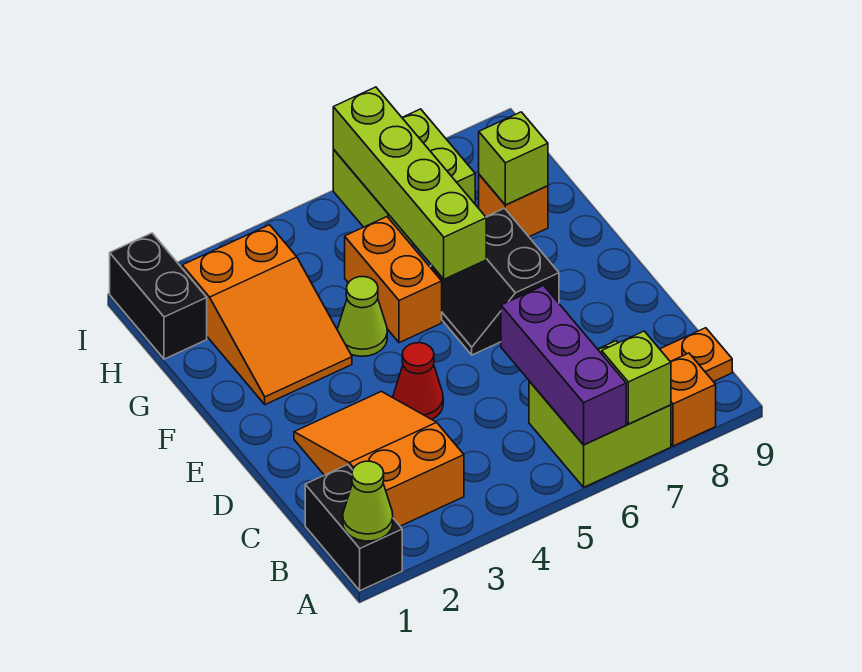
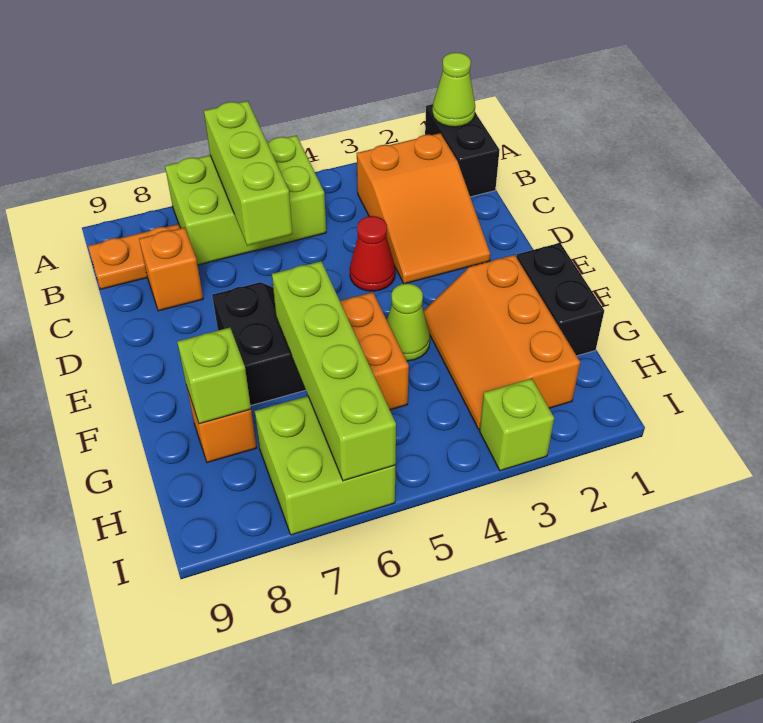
lime brick A6:B7 level 1 -> lime brick A5:B7 level 1
purple brick A6:C6 level 2 -> lime brick A6:C6 level 2
lime brick A7 level 2 -> lime brick I3 level 1
orange brick A8 level 1 -> orange brick C8 level 1
orange slope F2:H3 level 1 top H -> orange slope F2:H3 level 1 top 2
black brick H1:I1 level 1 -> black brick F1:G1 level 1

